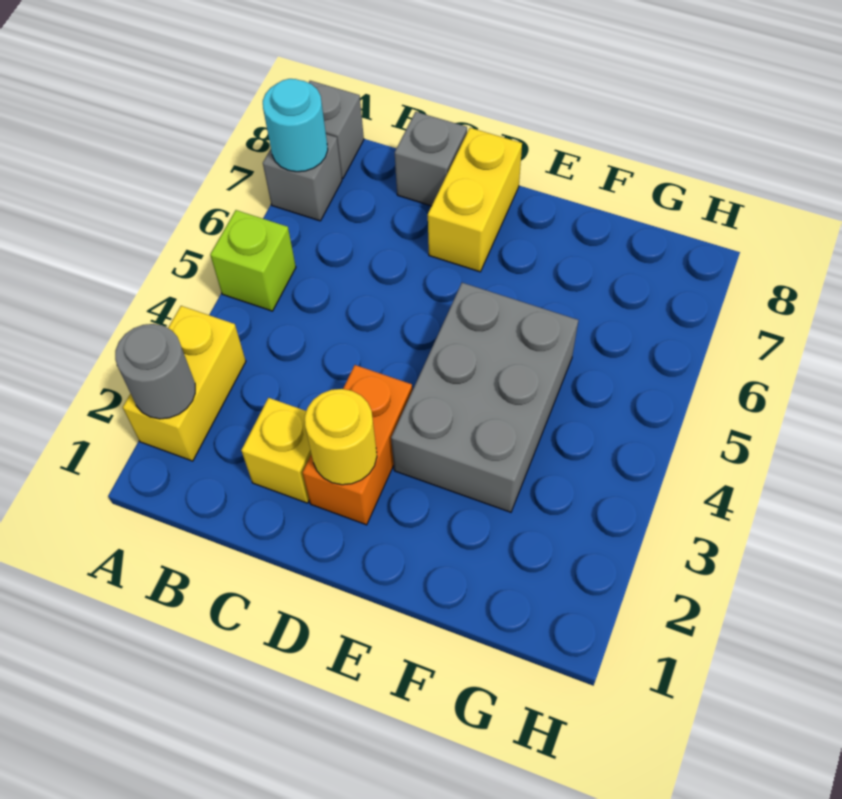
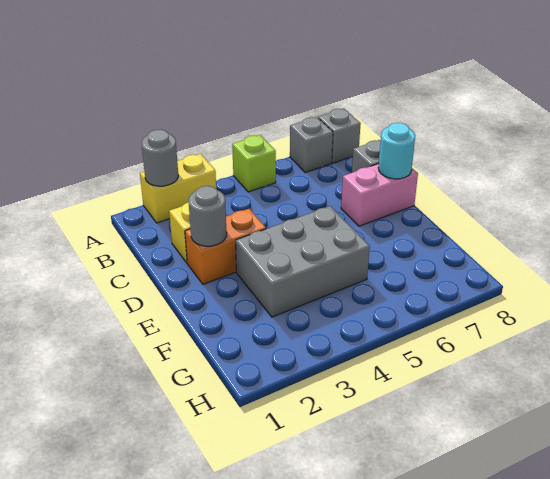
cyan round brick A7 level 2 -> cyan round brick D8 level 2
yellow round brick D2 level 2 -> grey round brick D2 level 2
yellow brick D7:D8 level 1 -> pink brick D7:D8 level 1

